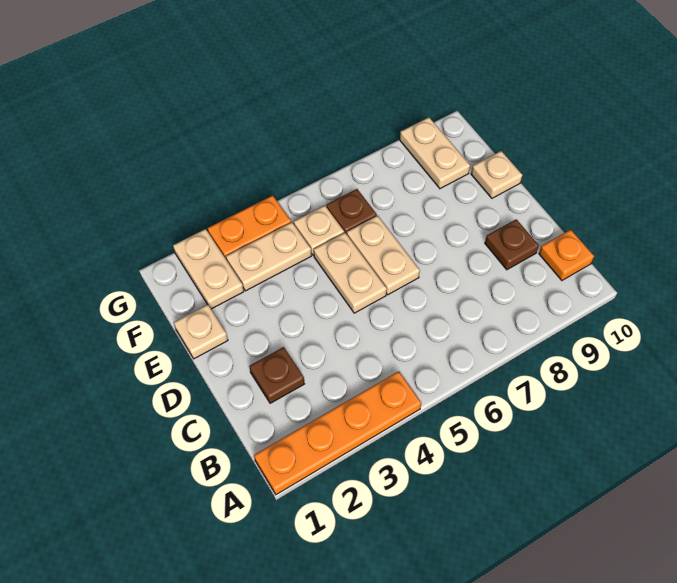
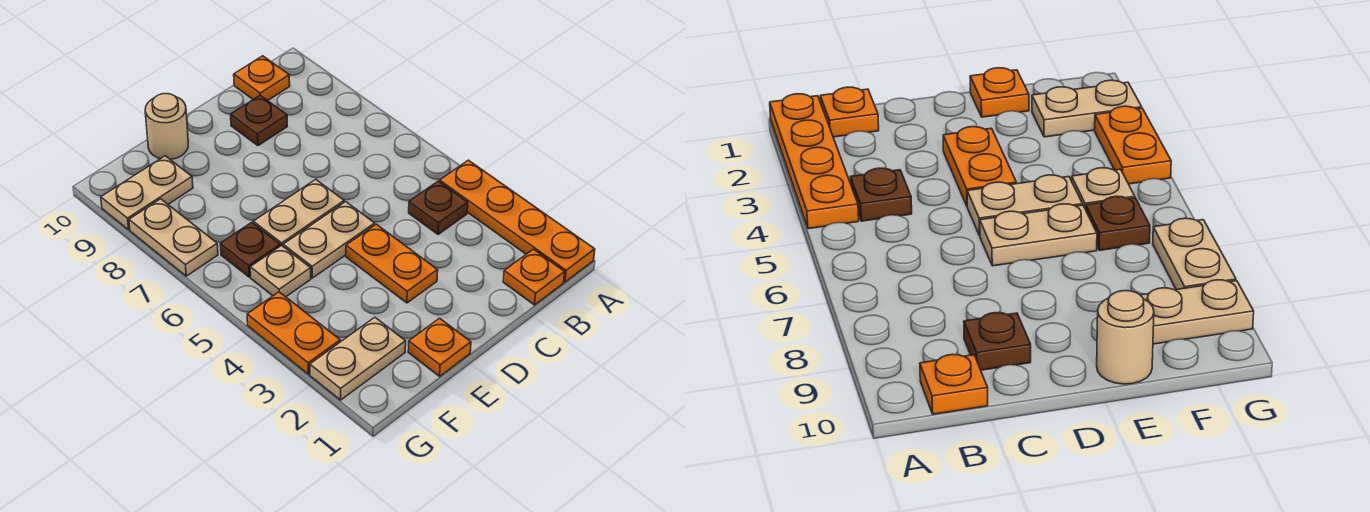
none -> orange plate B1 level 1
brown plate C2 level 1 -> brown plate B4 level 1
none -> orange plate D3:D4 level 1
tan plate E1 level 1 -> orange plate E1 level 1
tan plate E10 level 1 -> tan round brick E10 level 1
tan plate F3:F4 level 1 -> tan plate G7:G8 level 1

